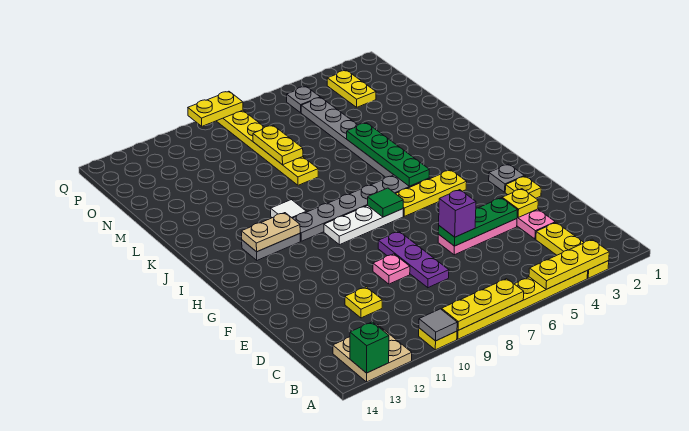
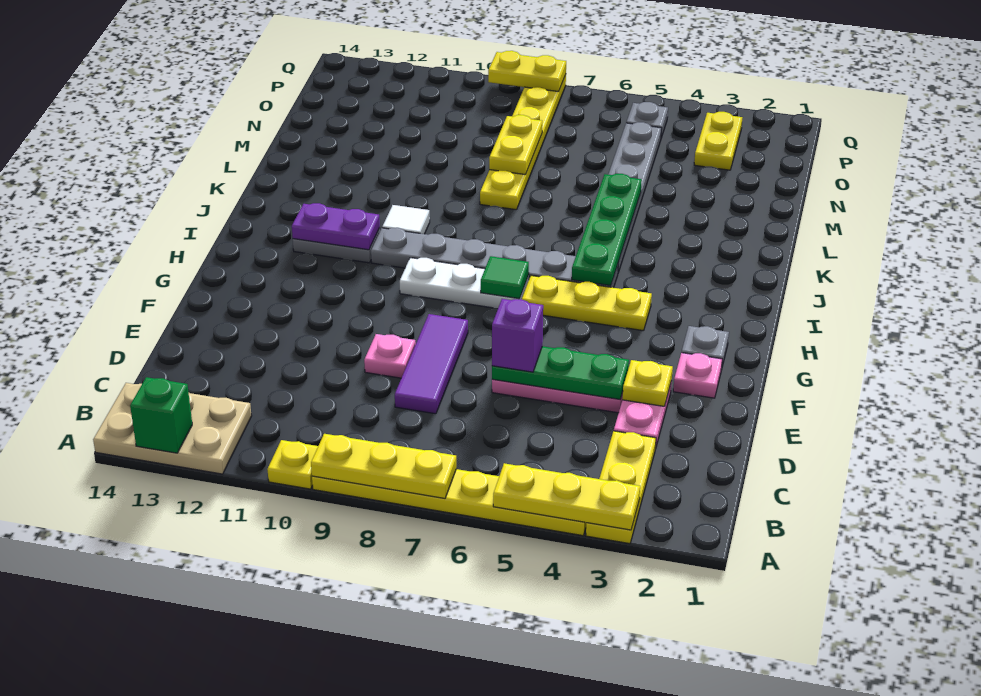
grey tile A10 level 2 -> none
tan plate A12:B13 level 1 -> tan plate A12:B14 level 1
purple plate D8:F8 level 1 -> purple tile D8:F8 level 1
yellow plate D11 level 1 -> none
yellow plate F2 level 1 -> pink plate F2 level 1
tan plate I11:I12 level 2 -> purple plate I11:I12 level 2

